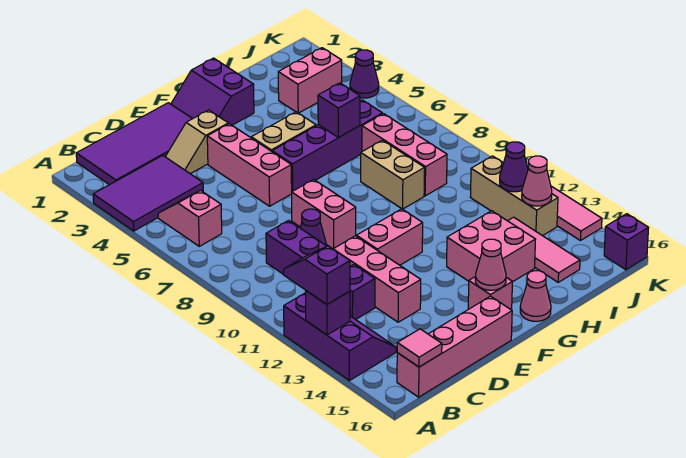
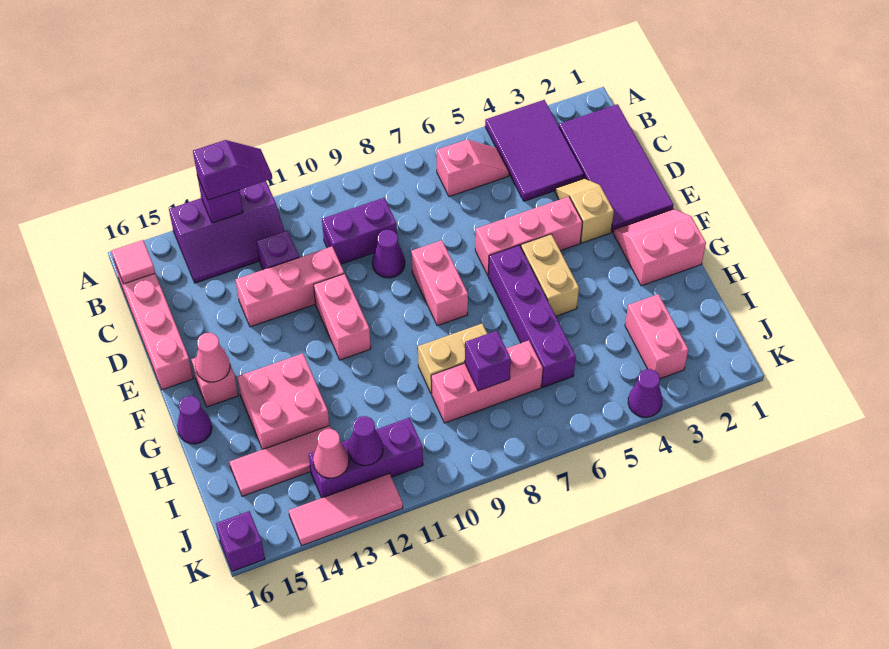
pink brick E8:E9 level 1 -> pink brick E8:F8 level 1
purple slope F1:G2 level 1 top G -> pink slope F1:G2 level 1 top G
pink cone G16 level 1 -> purple cone G16 level 1
purple brick H6 level 2 -> purple brick I8 level 2
tan brick J11:J13 level 1 -> purple brick J11:J13 level 1

